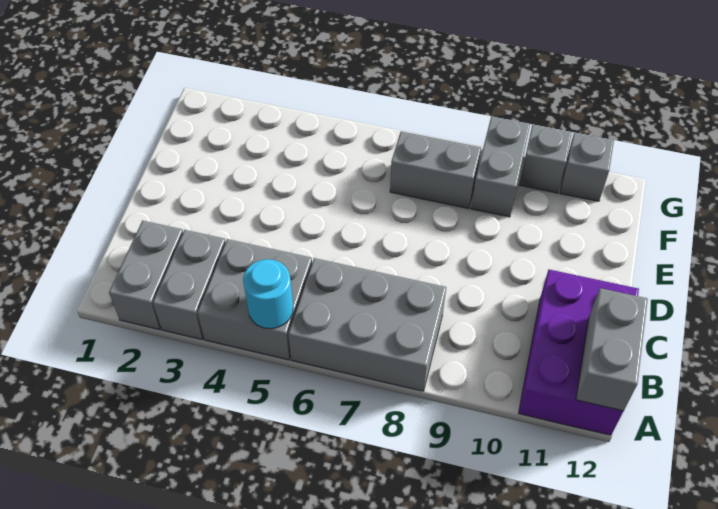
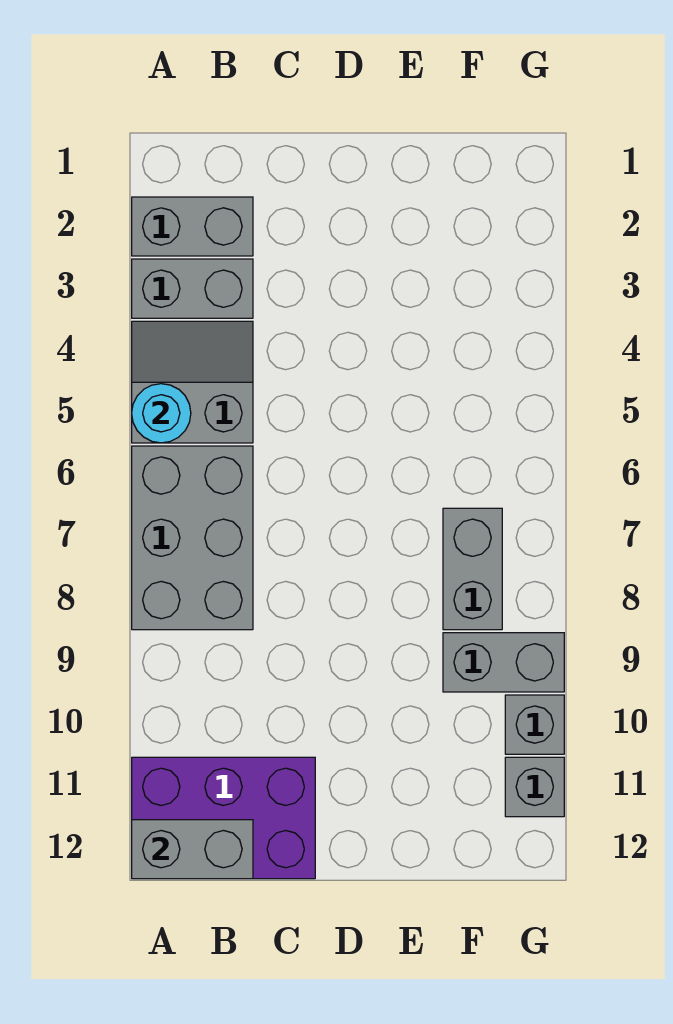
grey brick A4:B5 level 1 -> grey slope A4:B5 level 1 top 5

